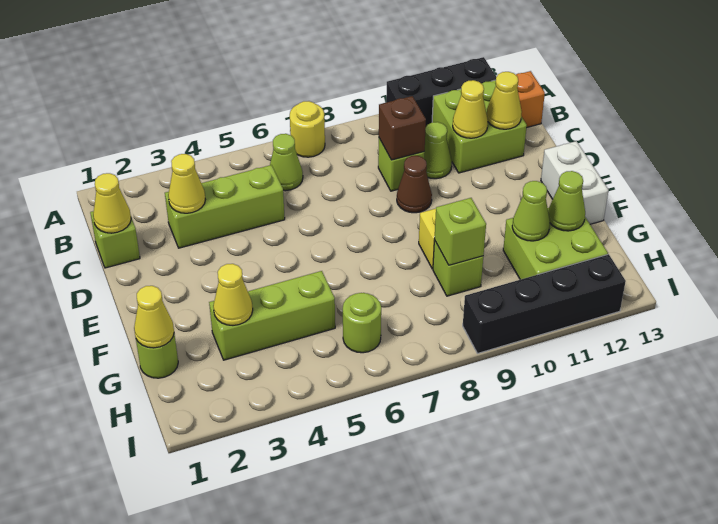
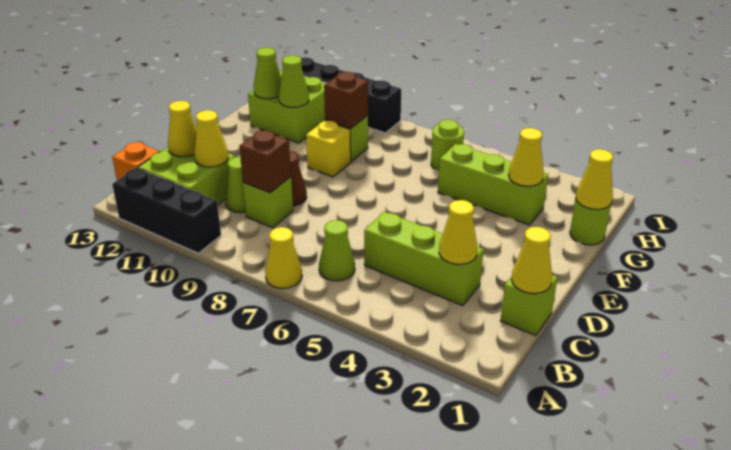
yellow round brick A7 level 1 -> yellow cone A7 level 1
white brick E13:F13 level 1 -> none
lime brick G9 level 2 -> brown brick G9 level 2

